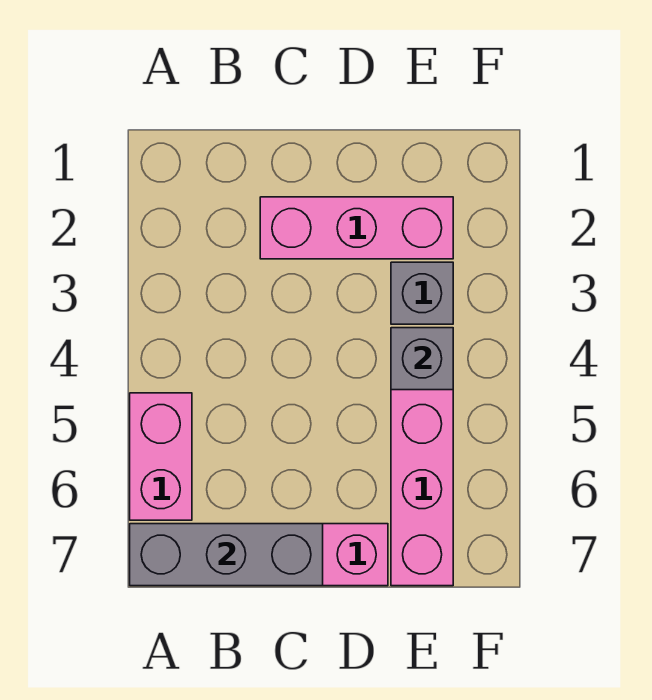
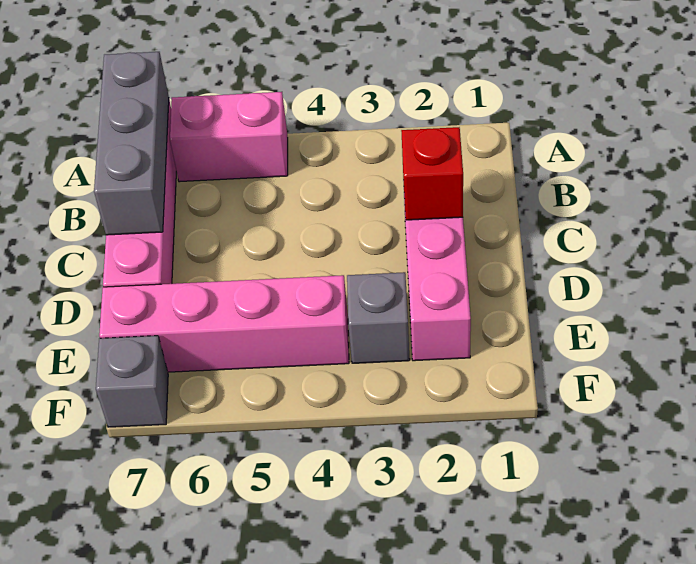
none -> red brick C2 level 2
grey brick E4 level 2 -> grey brick F7 level 1

